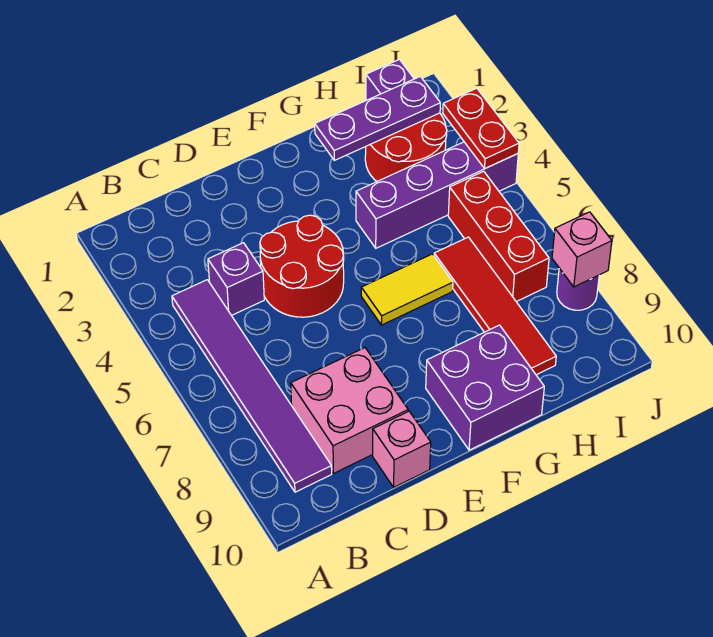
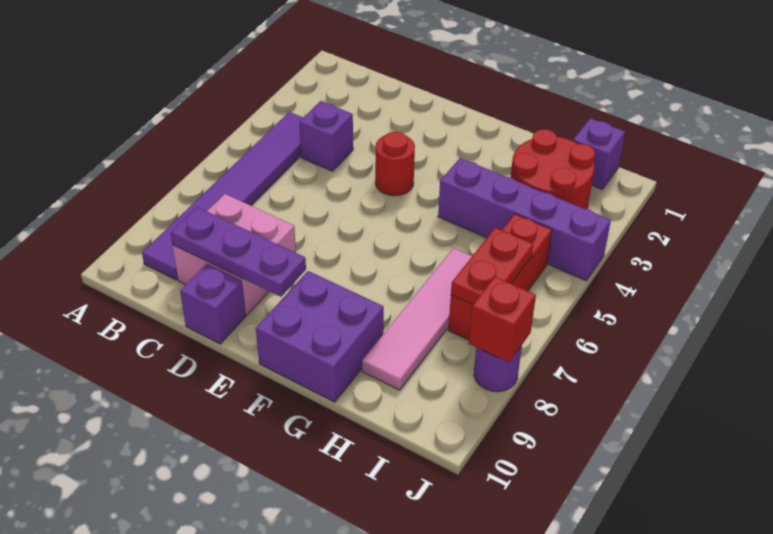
red round brick D4:E5 level 1 -> red round brick E4 level 1
pink brick D10 level 1 -> purple brick D10 level 1
yellow tile F6:G6 level 1 -> none
purple plate G2:I2 level 2 -> purple plate C9:E9 level 2
red tile H6:H9 level 1 -> pink tile H6:H9 level 1
red plate J3:J4 level 2 -> red plate I6:I7 level 2
pink brick J8 level 2 -> red brick J8 level 2

